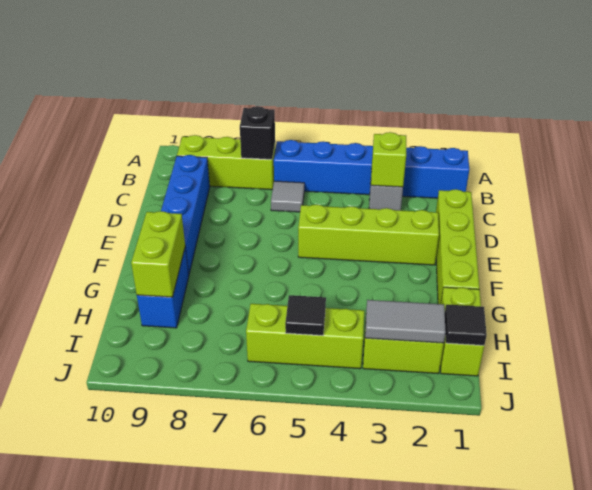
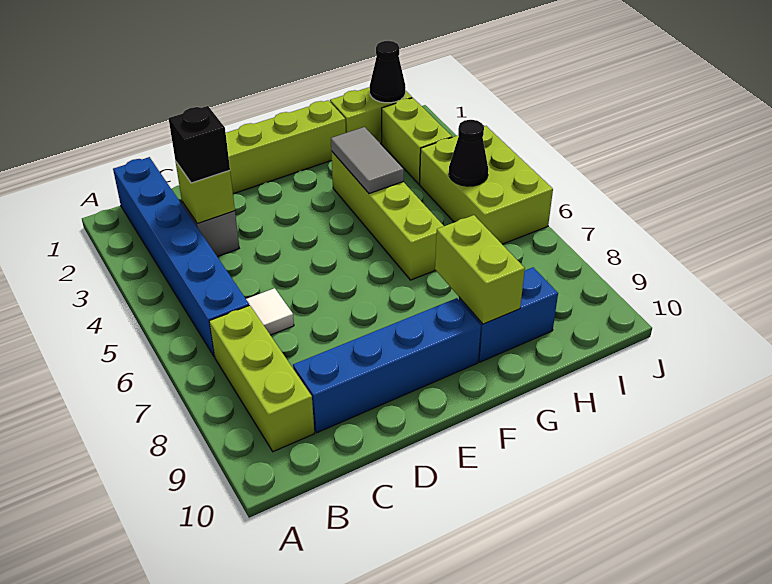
black brick B7 level 2 -> black brick C3 level 3
grey tile C6 level 1 -> white tile C6 level 1
lime brick E2:E5 level 1 -> lime brick G3:G6 level 1
lime brick G9:H9 level 2 -> lime brick G8:G9 level 2
black tile I1 level 2 -> black cone I1 level 2
grey tile I2:I3 level 2 -> grey tile G3:G4 level 2
lime brick I4:I6 level 1 -> lime brick I4:J6 level 1
black tile I5 level 2 -> black cone I5 level 2

